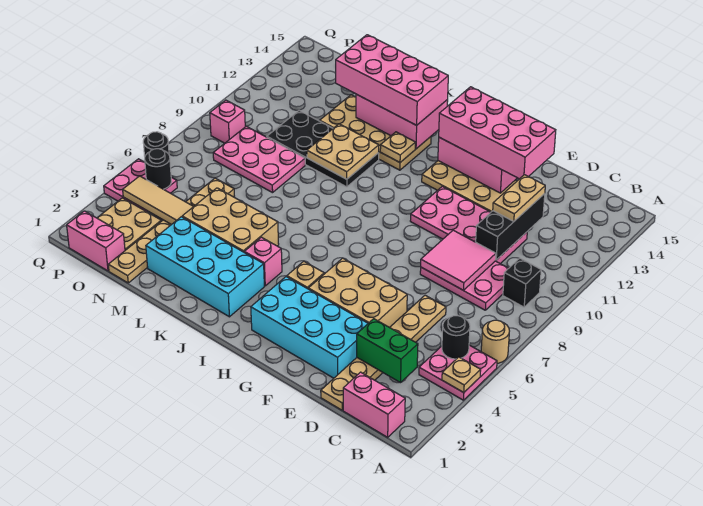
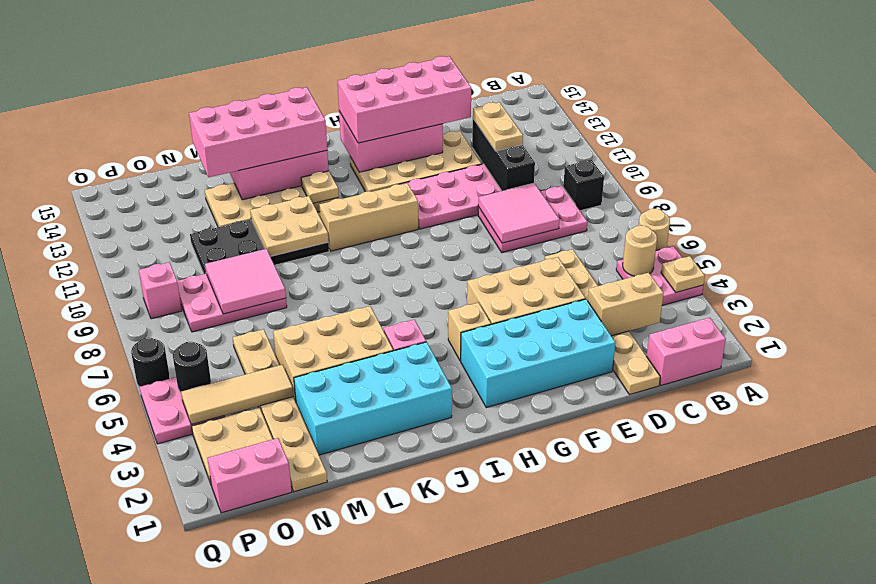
black round brick B5 level 2 -> tan round brick B5 level 2
green brick C3:D3 level 2 -> tan brick C3:D3 level 2
none -> tan brick H10:J10 level 1
none -> pink tile M8:N9 level 2

